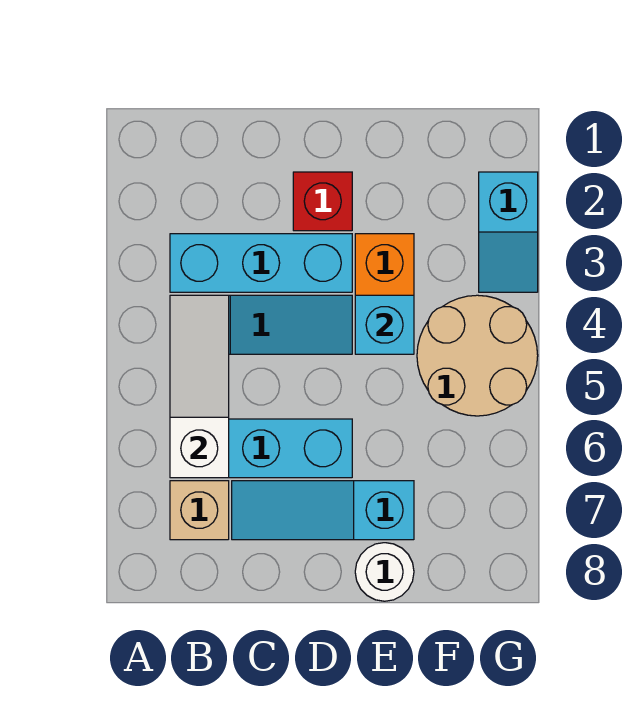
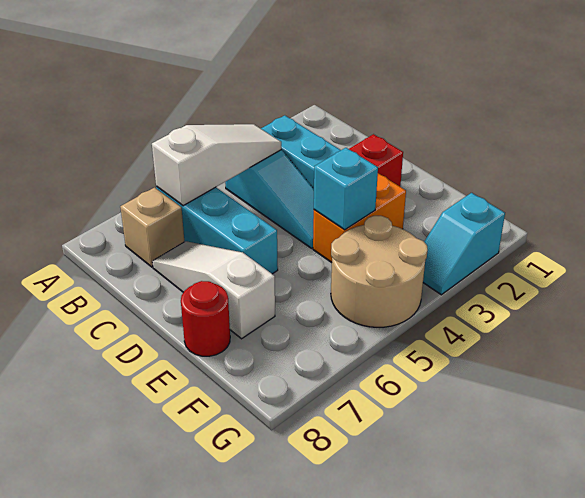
cyan slope C7:E7 level 1 top E -> white slope C7:E7 level 1 top E
white round brick E8 level 1 -> red round brick E8 level 1

